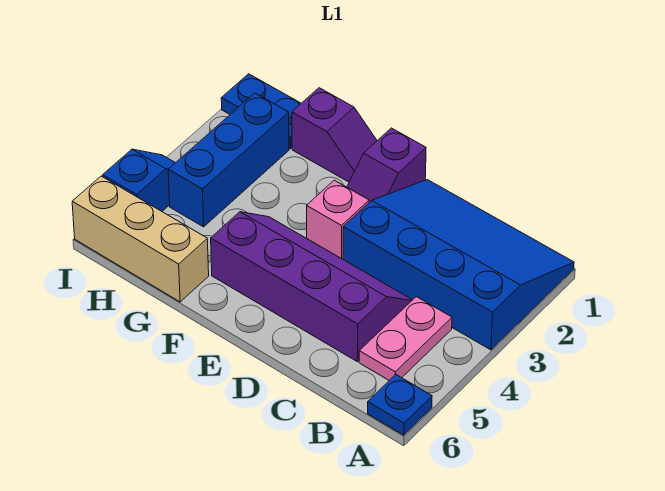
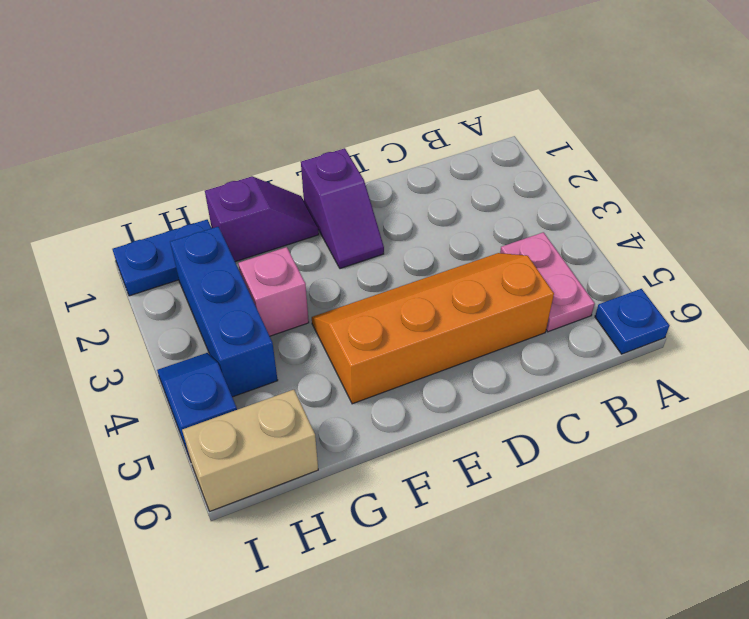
blue slope A1:D3 level 1 top 3 -> none
purple slope C4:F5 level 1 top 5 -> orange slope C4:F5 level 1 top 5
pink brick E3 level 1 -> pink brick G3 level 1
tan brick G6:I6 level 1 -> tan brick H6:I6 level 1

